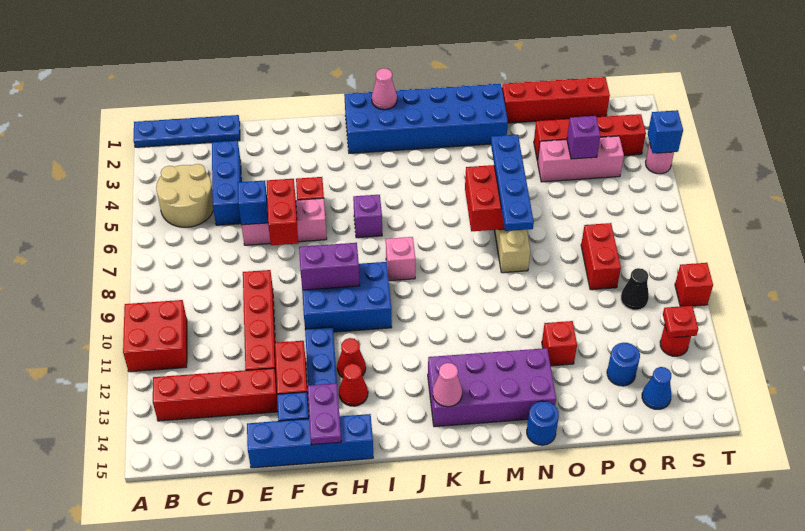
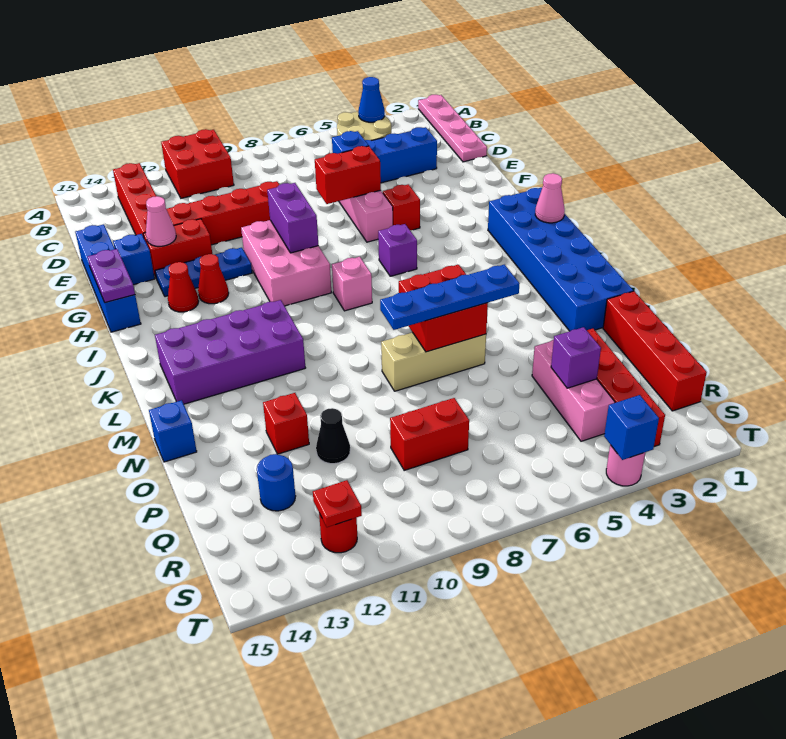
blue plate A1:D1 level 1 -> pink plate A1:D1 level 1
blue brick G9:I10 level 1 -> pink brick G9:I10 level 1
purple plate G14:G15 level 2 -> purple plate G15:H15 level 2
purple brick K13:N14 level 1 -> purple brick K11:L14 level 1
pink cone K14 level 2 -> pink cone F13 level 2
blue round brick N15 level 1 -> blue brick N15 level 1
black cone R10 level 1 -> black cone P11 level 1
blue cone R14 level 1 -> blue cone B4 level 2
red brick T10 level 1 -> none

